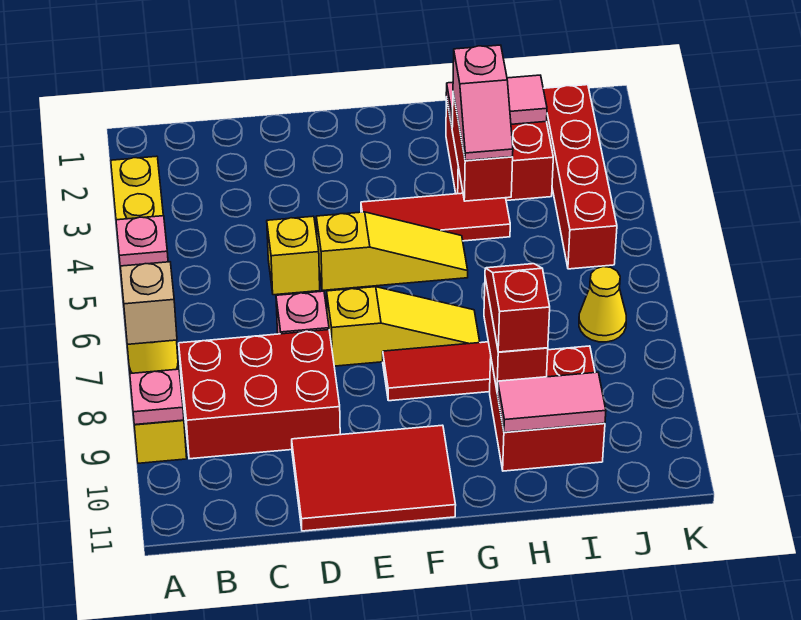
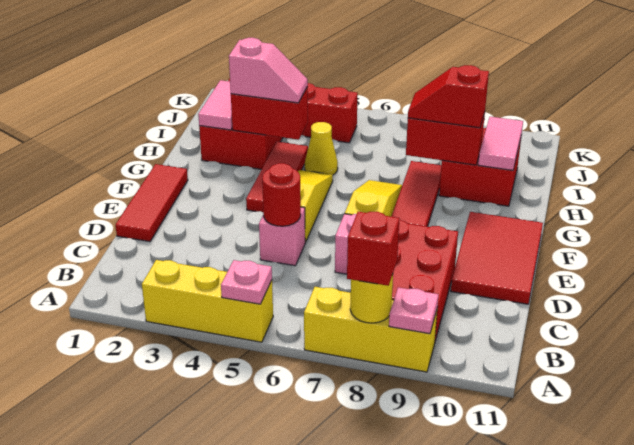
tan brick A8 level 3 -> red brick A8 level 3
none -> red tile D1:F1 level 1
yellow brick D5 level 1 -> pink brick D5 level 1
none -> red round brick D5 level 2
yellow cone J7 level 1 -> yellow cone H5 level 1

